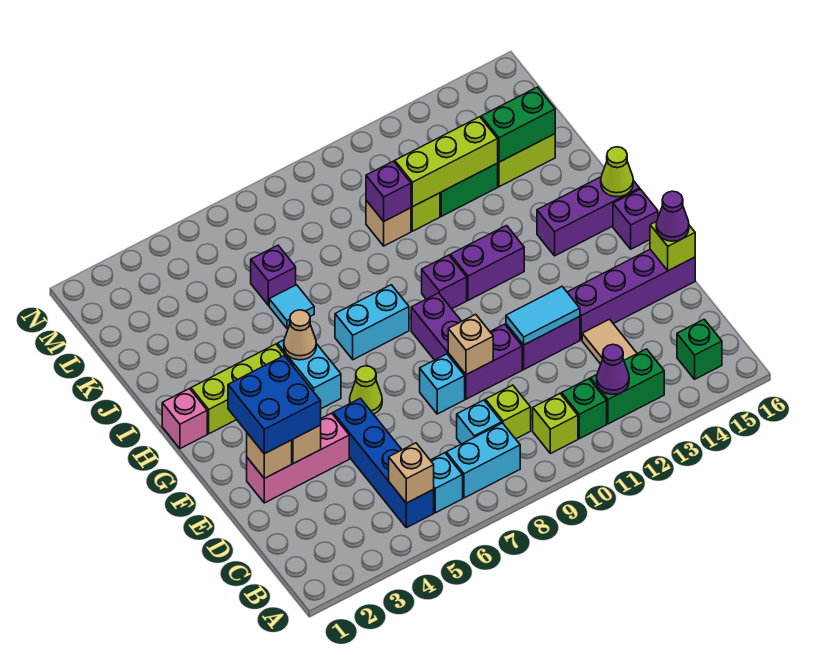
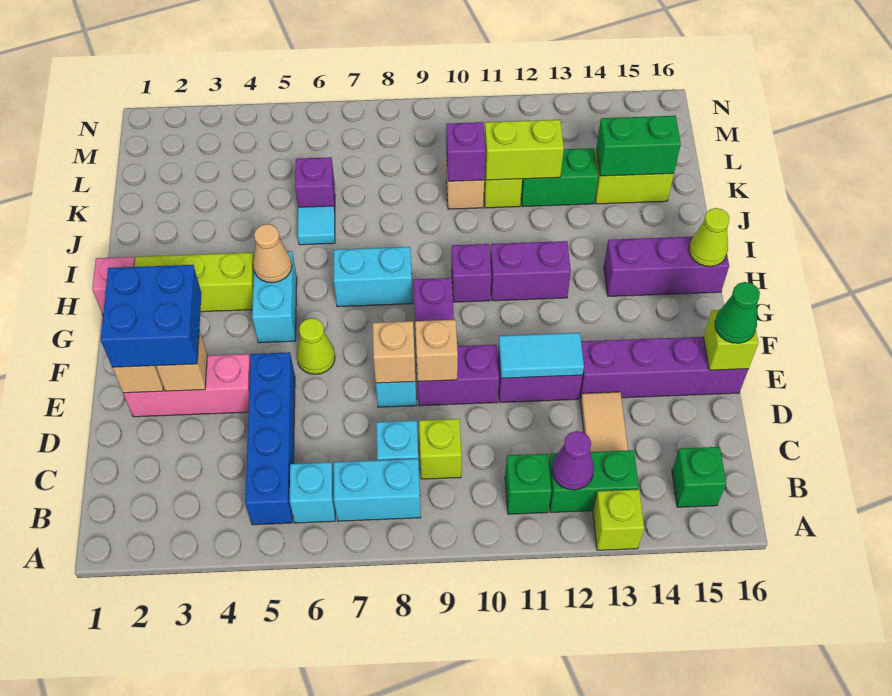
tan brick B5 level 2 -> tan brick E8 level 2
lime brick B10 level 1 -> lime brick A13 level 1
purple cone E16 level 3 -> green cone E16 level 3
purple brick G16 level 1 -> none
lime brick K11:K13 level 2 -> lime brick K11:K12 level 2

